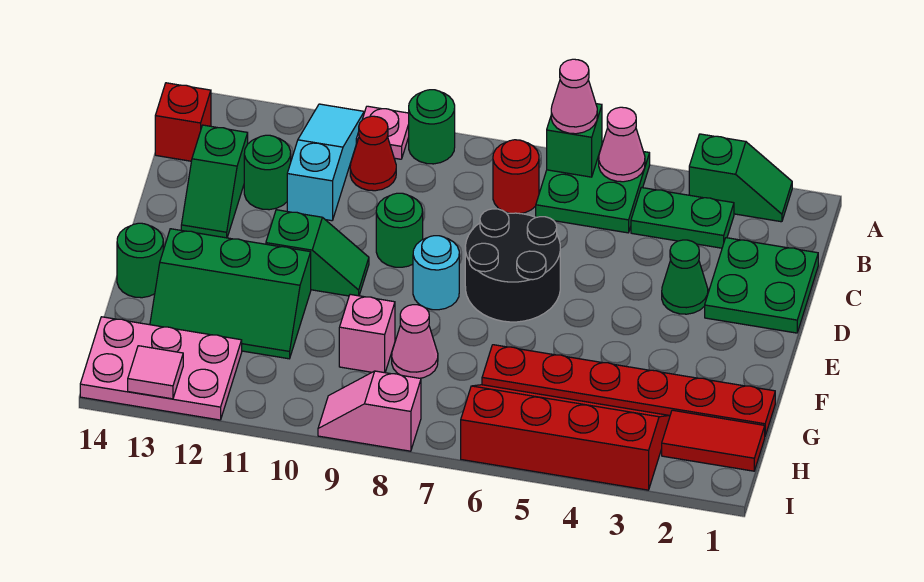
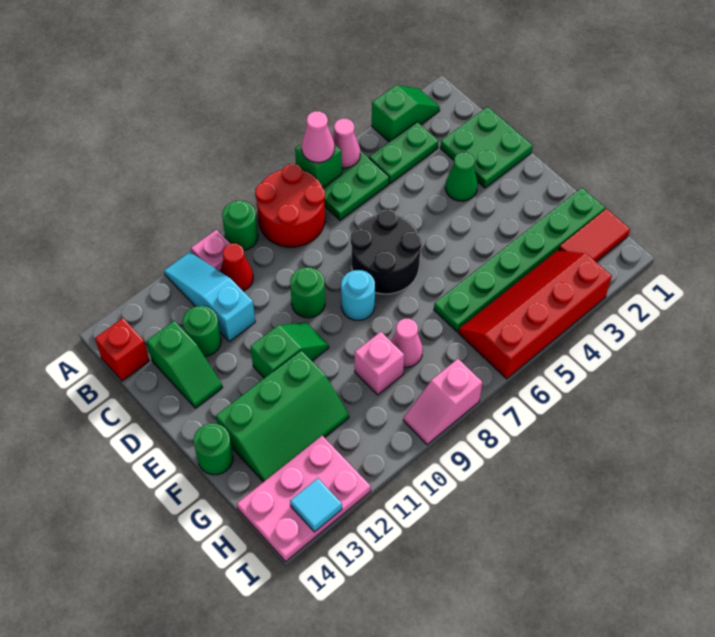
red round brick B7 level 1 -> red round brick A7:B8 level 1
red plate G1:G6 level 1 -> green plate G1:G6 level 1
pink tile I13 level 2 -> cyan tile I13 level 2

